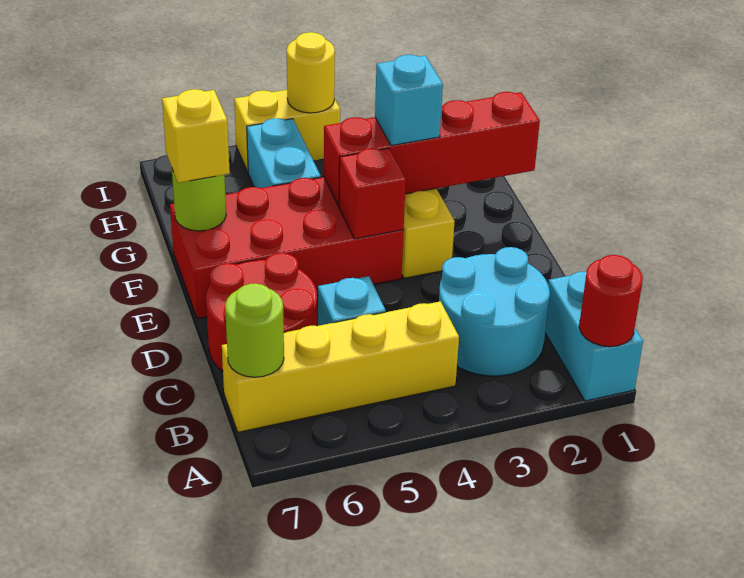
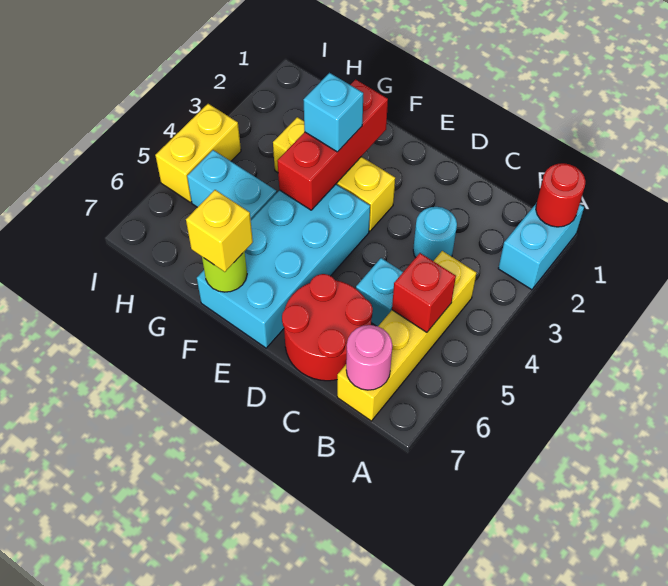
cyan brick A1:B1 level 1 -> cyan brick A1:A2 level 1
cyan round brick B2:C3 level 1 -> cyan round brick C3 level 1
lime round brick B7 level 2 -> pink round brick B7 level 2
red brick E4:F7 level 1 -> cyan brick E4:F7 level 1
red brick E4 level 2 -> red brick B5 level 2
red brick F1:F4 level 2 -> red brick F2:F4 level 2
yellow round brick I4 level 2 -> none

